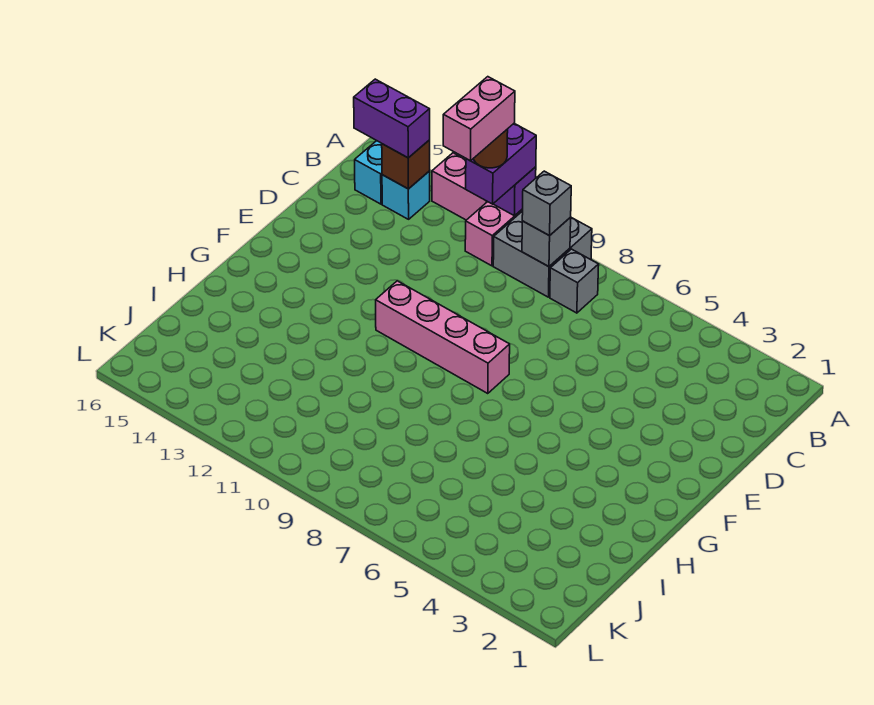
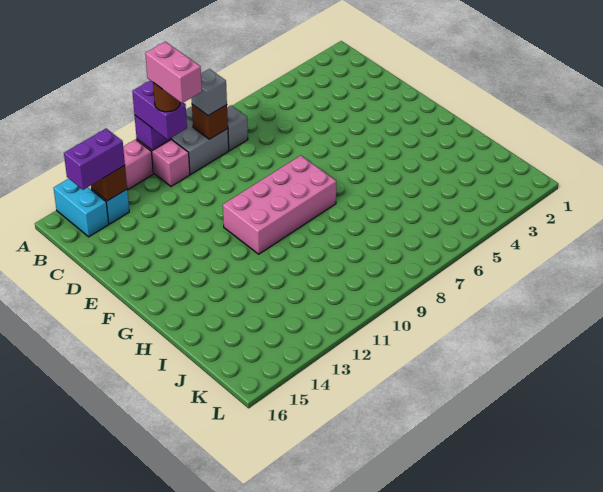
grey brick B9 level 2 -> brown brick B9 level 2
pink brick F8:F11 level 1 -> pink brick F8:G11 level 1

